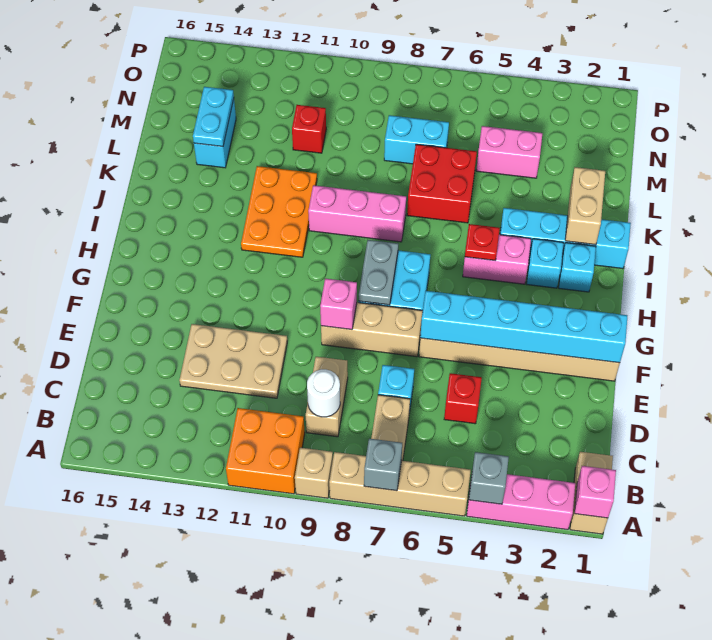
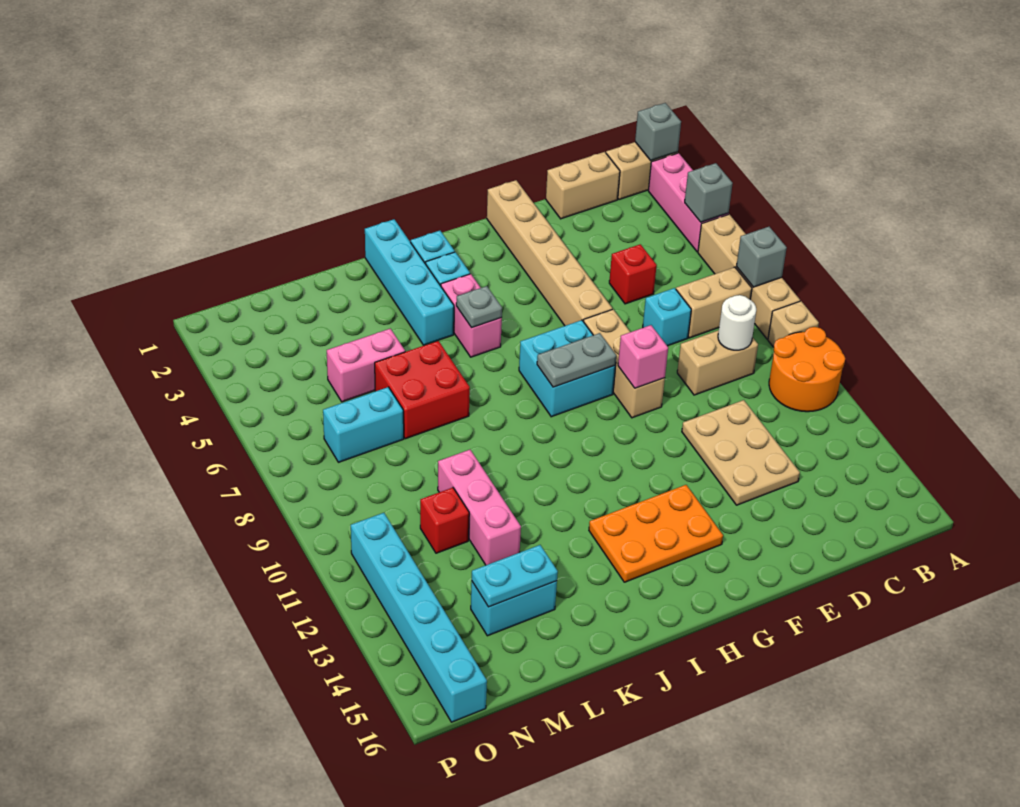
pink brick A1 level 2 -> grey brick A1 level 2
orange brick A10:B11 level 1 -> orange round brick A10:B11 level 1
cyan brick F1:F6 level 2 -> cyan brick O11:O16 level 1
red plate I5 level 2 -> grey plate I5 level 2
orange plate I11:K12 level 1 -> orange plate G13:I14 level 1
tan brick J2:K2 level 2 -> tan brick C1:D1 level 1
pink brick J8:J10 level 1 -> pink brick L10:L12 level 1
pink brick M4:M5 level 1 -> pink brick L5:M5 level 1
cyan brick M7:M8 level 1 -> cyan brick M7:N7 level 1

